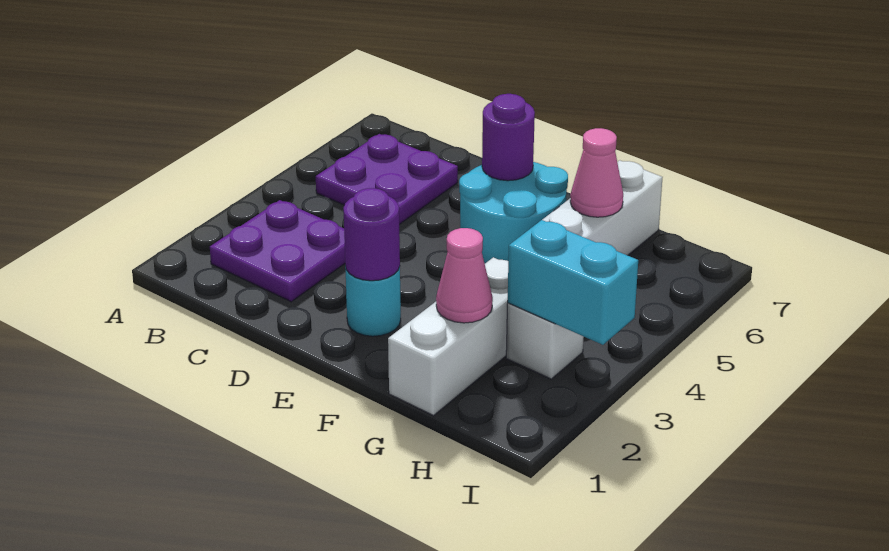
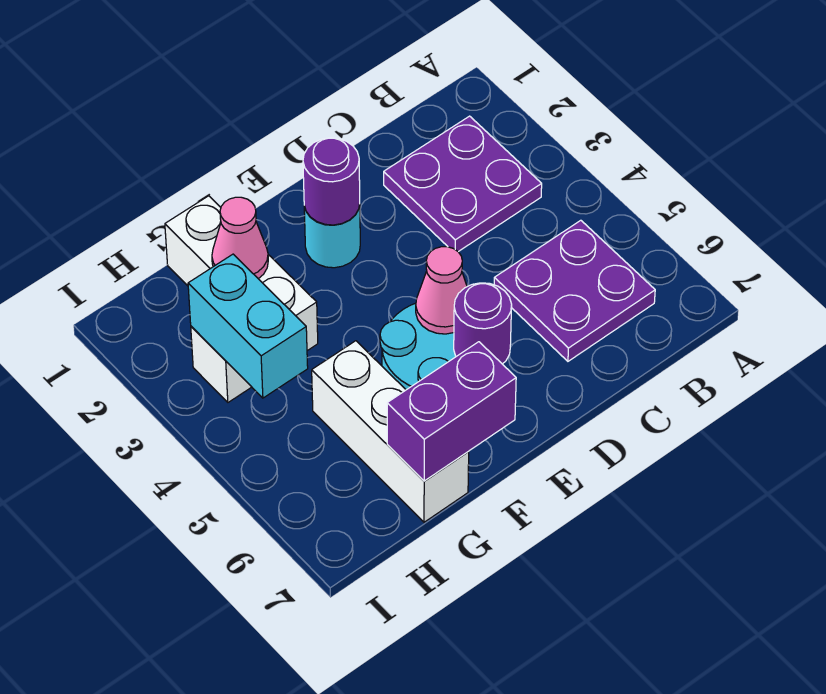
none -> purple brick F7:G7 level 2
pink cone G6 level 2 -> pink cone E5 level 2
cyan brick H3:I3 level 2 -> cyan brick H3:H4 level 2

